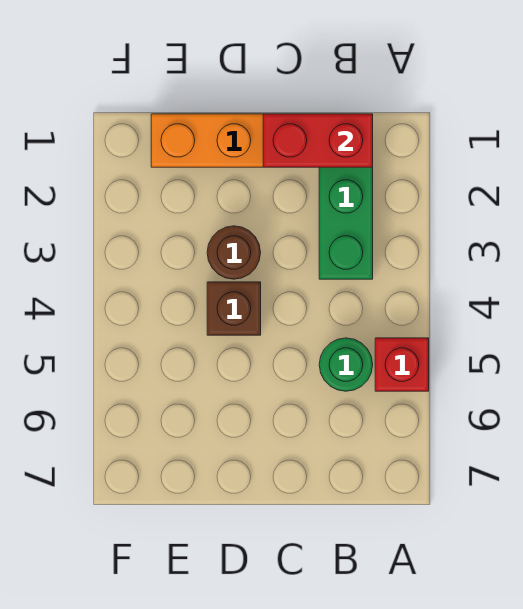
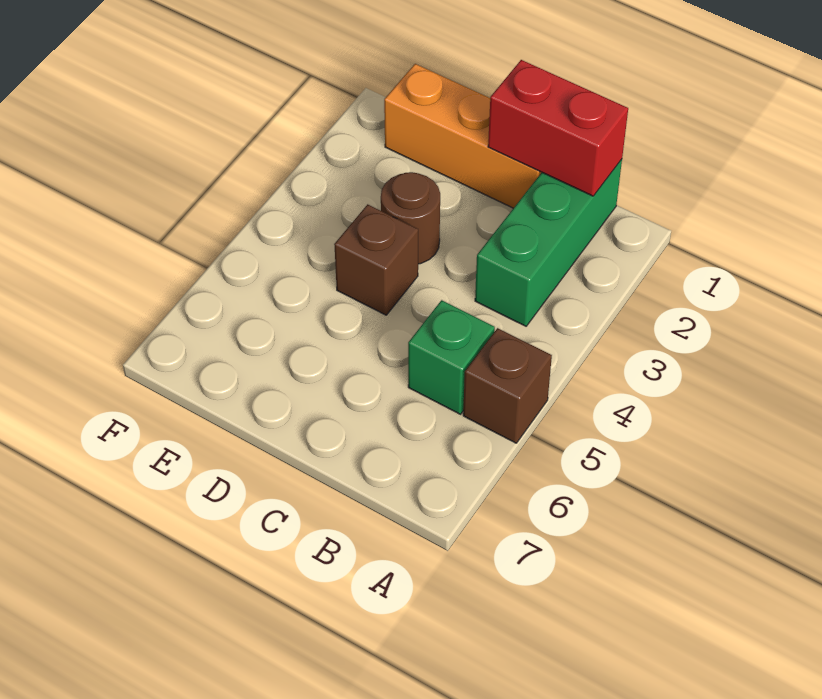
red brick A5 level 1 -> brown brick A5 level 1
green round brick B5 level 1 -> green brick B5 level 1

